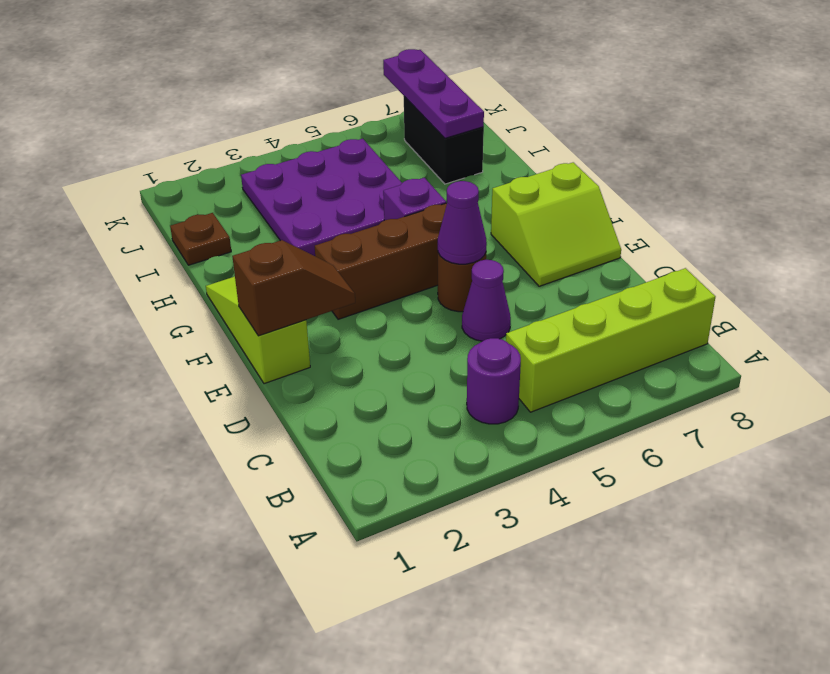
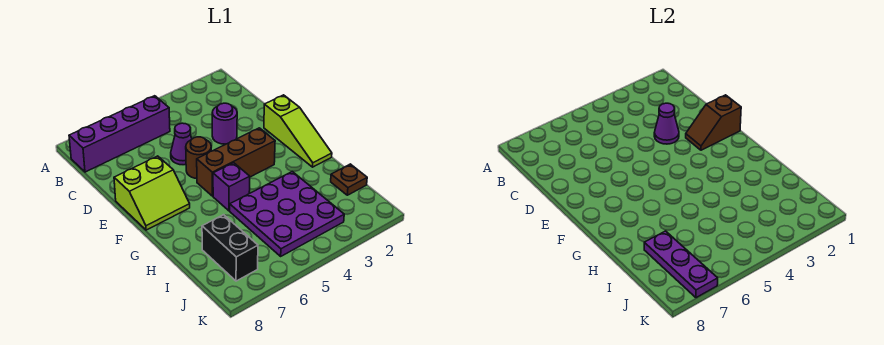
purple round brick B4 level 1 -> purple round brick D3 level 1
lime brick B5:B8 level 1 -> purple brick B5:B8 level 1
purple cone E5 level 2 -> purple cone D3 level 2
lime slope E7:F8 level 1 top F -> lime slope E7:F8 level 1 top E

